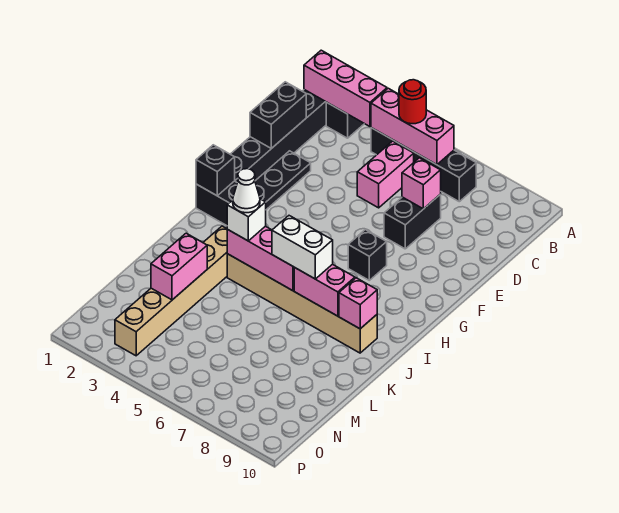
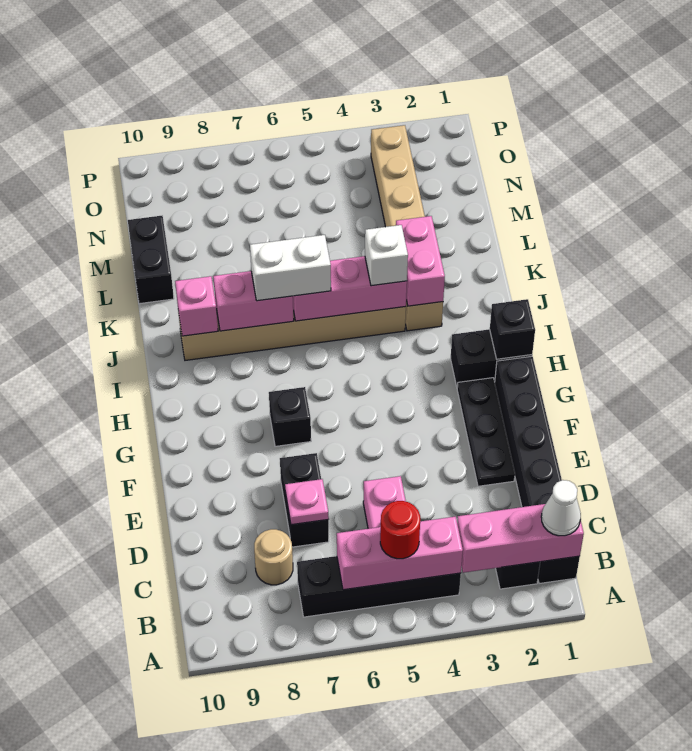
none -> tan round brick C8 level 1
black brick D1:E1 level 2 -> black brick L10:M10 level 1
pink brick D7 level 2 -> pink plate D7 level 2
white cone J4 level 4 -> white cone B1 level 3
pink brick L3:M3 level 2 -> pink brick J3:K3 level 2

